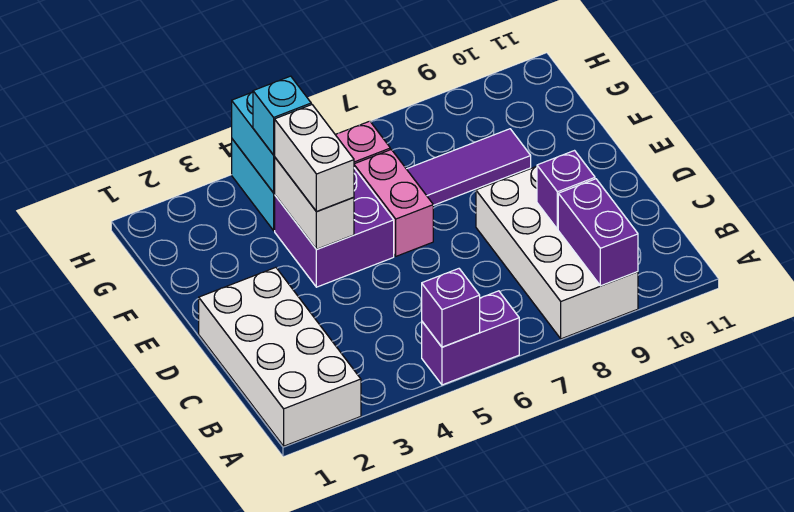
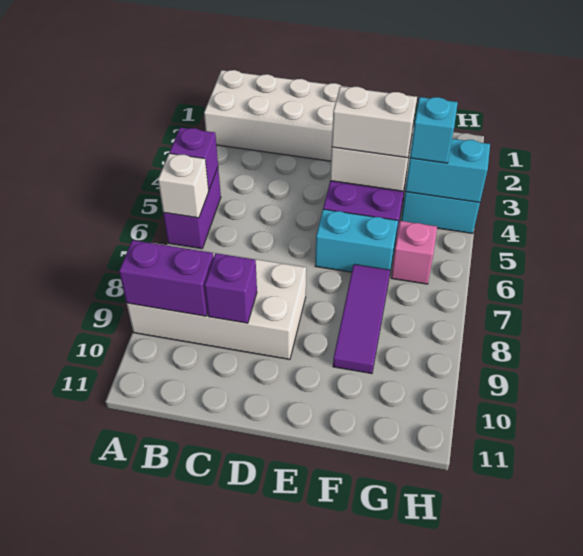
none -> white brick A6 level 2
pink brick E6:F6 level 1 -> cyan brick E6:F6 level 1

